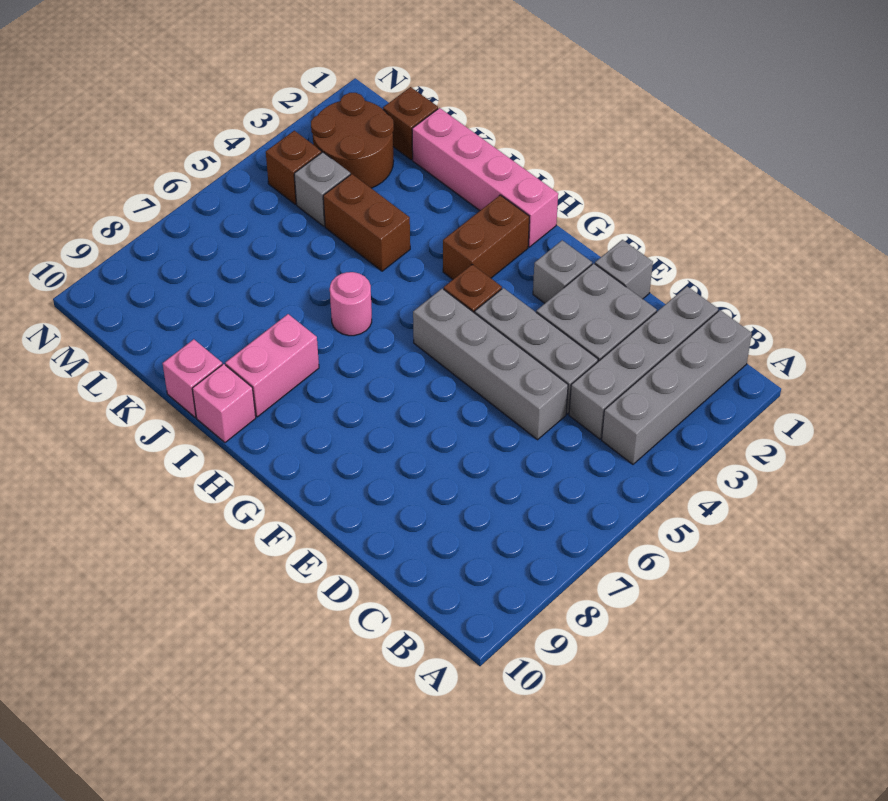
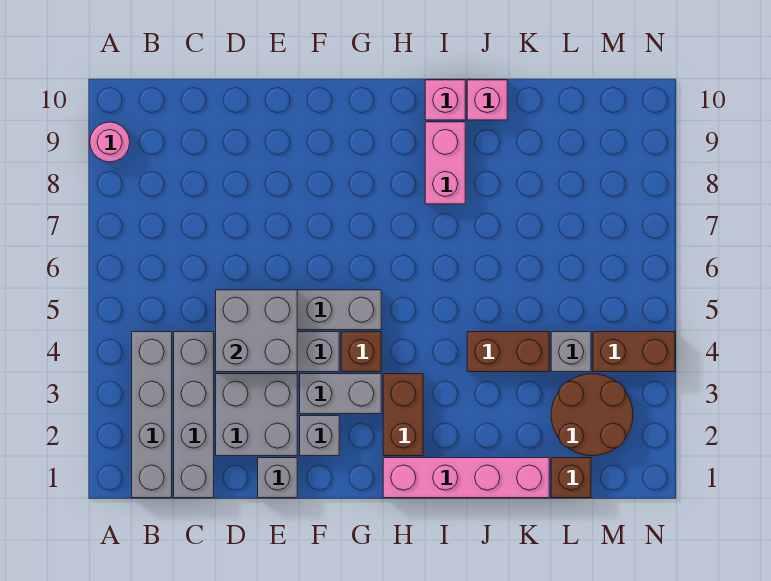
none -> grey brick D4:E5 level 2
none -> grey brick F3:G3 level 1
pink round brick I6 level 1 -> pink round brick A9 level 1
brown brick M4 level 1 -> brown brick M4:N4 level 1

